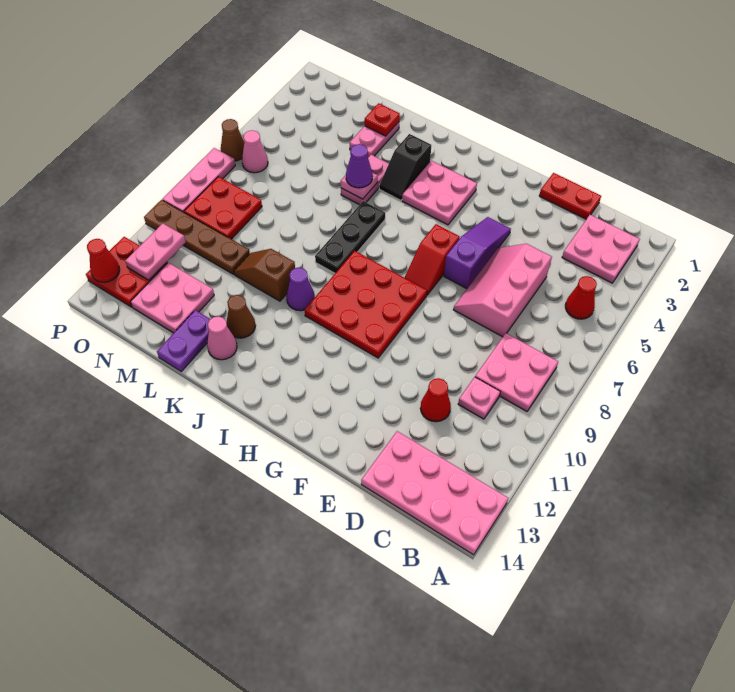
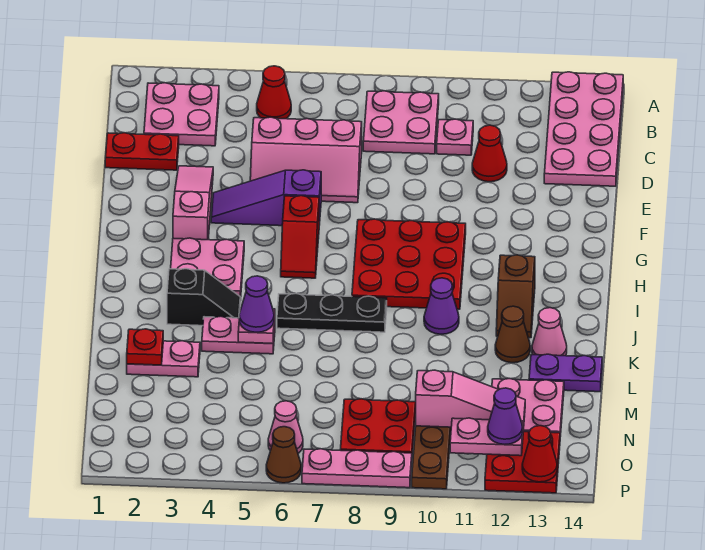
red plate D1:E1 level 1 -> red plate D1:D2 level 1
none -> pink slope E3:G3 level 1 top G
red slope G6:G7 level 1 top 6 -> red slope G6:H6 level 1 top G
brown slope K10:L10 level 1 top K -> brown slope I12:J12 level 1 top I
none -> pink slope N10:N12 level 2 top 10
none -> purple cone O12 level 3

